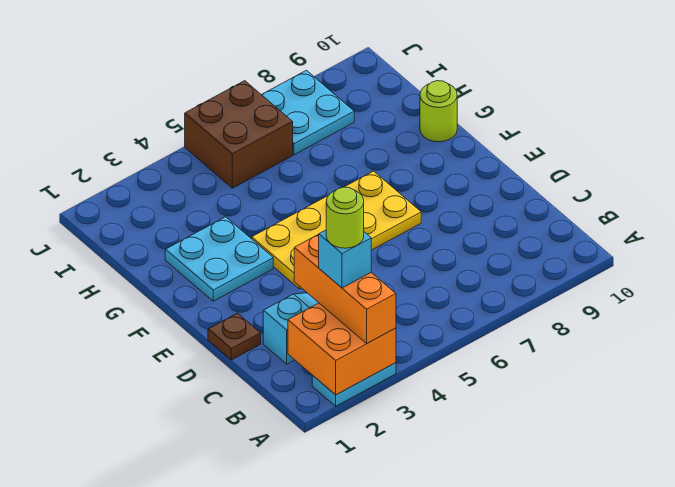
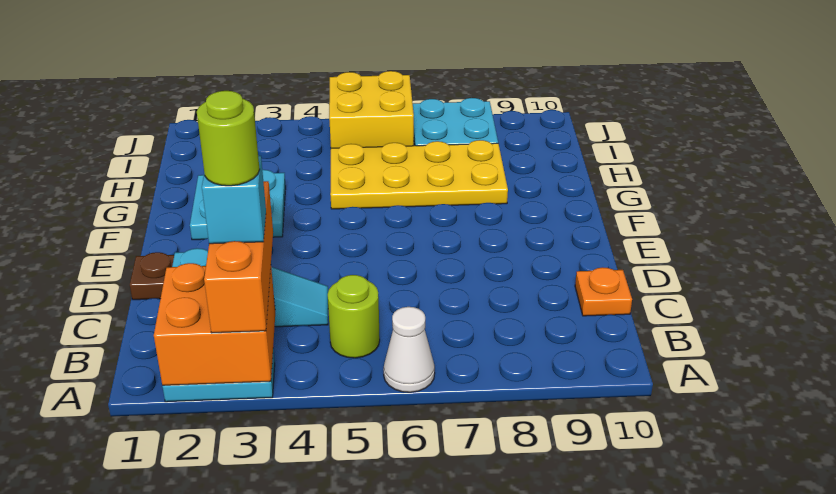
none -> white cone A6 level 1
none -> orange plate C10 level 1
yellow plate E4:F7 level 1 -> yellow plate G5:H8 level 1
lime round brick G10 level 1 -> lime round brick B5 level 1
brown brick I5:J6 level 1 -> yellow brick I5:J6 level 1

